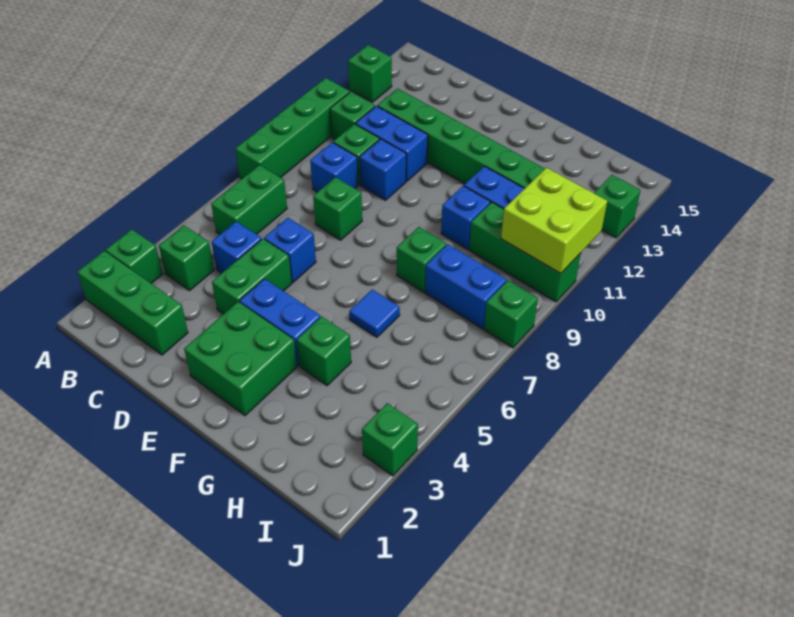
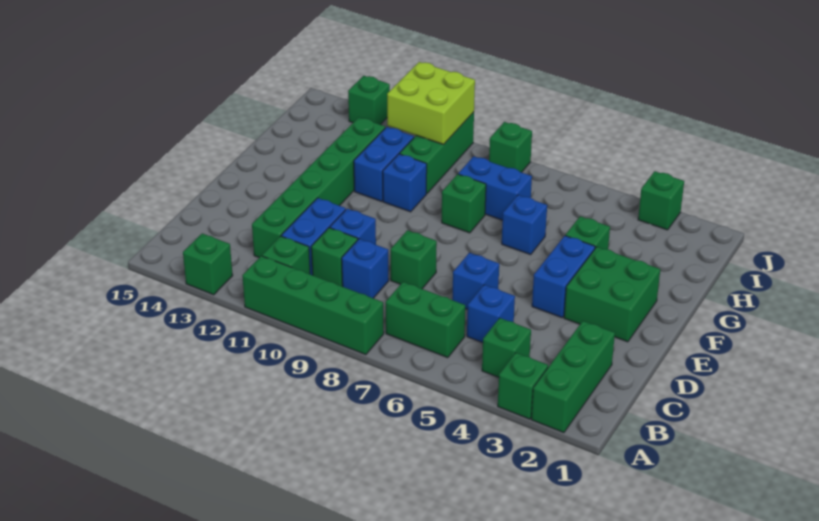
green brick D4:D5 level 1 -> none
blue tile G6 level 1 -> blue brick G6 level 1
blue brick H8:I8 level 1 -> blue brick H7:H8 level 1

